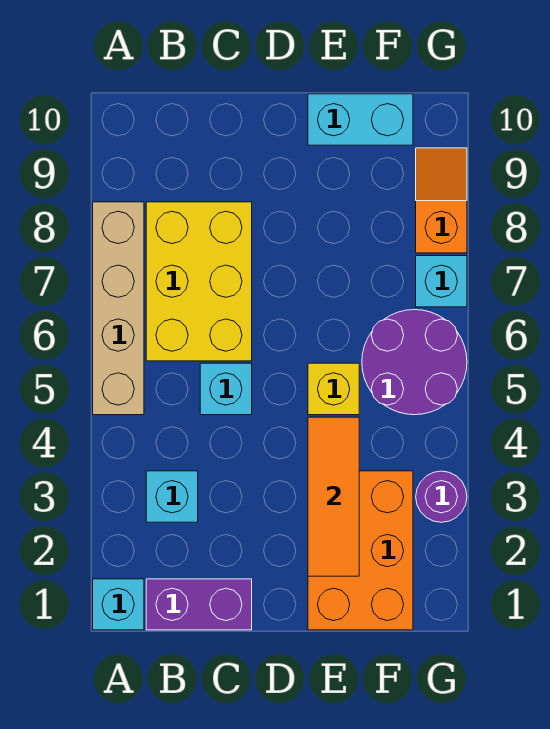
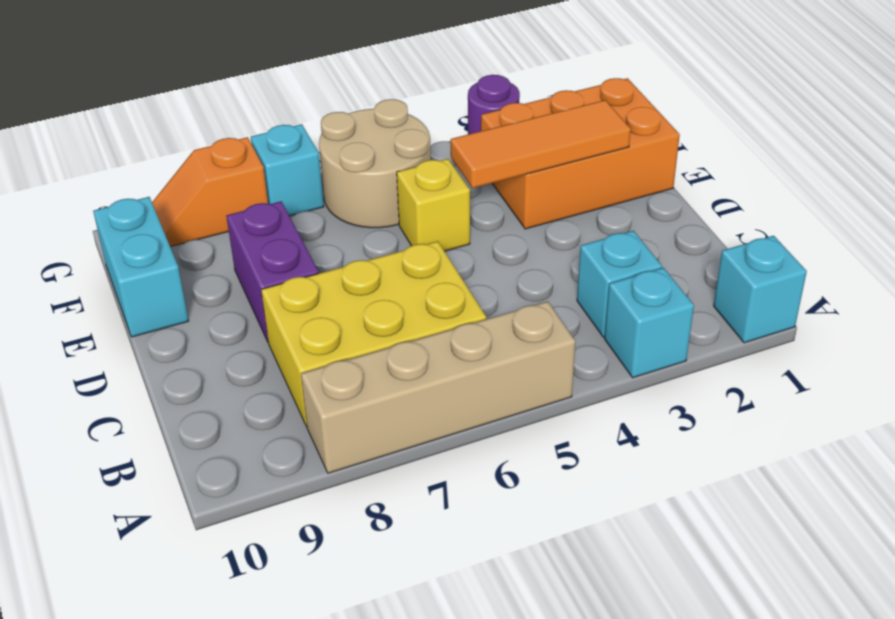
purple brick B1:C1 level 1 -> purple brick D8:E8 level 1
cyan brick C5 level 1 -> cyan brick A3 level 1
purple round brick F5:G6 level 1 -> tan round brick F5:G6 level 1

